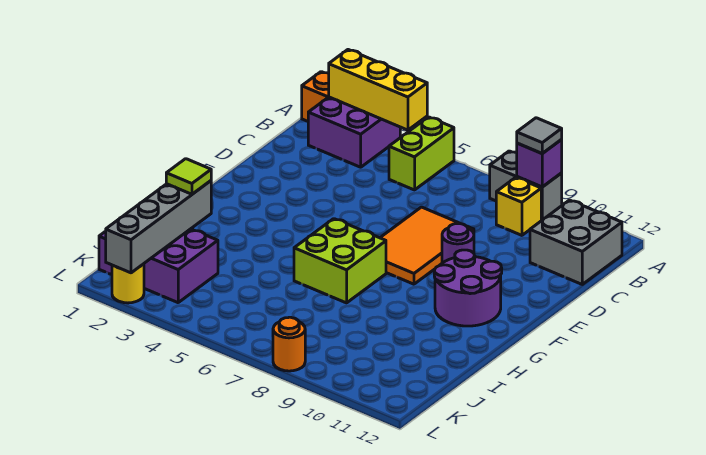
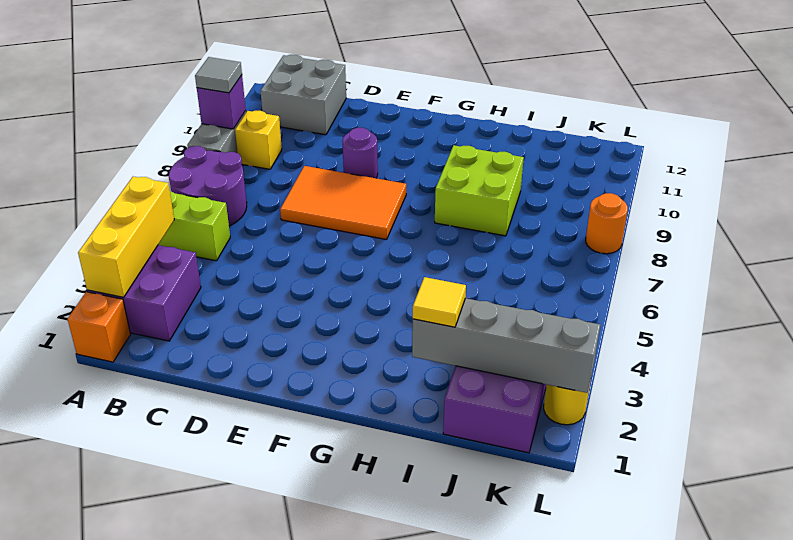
purple round brick F10:G11 level 1 -> purple round brick A6:B7 level 1
lime brick G6:H7 level 1 -> lime brick H8:I9 level 1
lime tile I2 level 3 -> yellow tile I2 level 3

